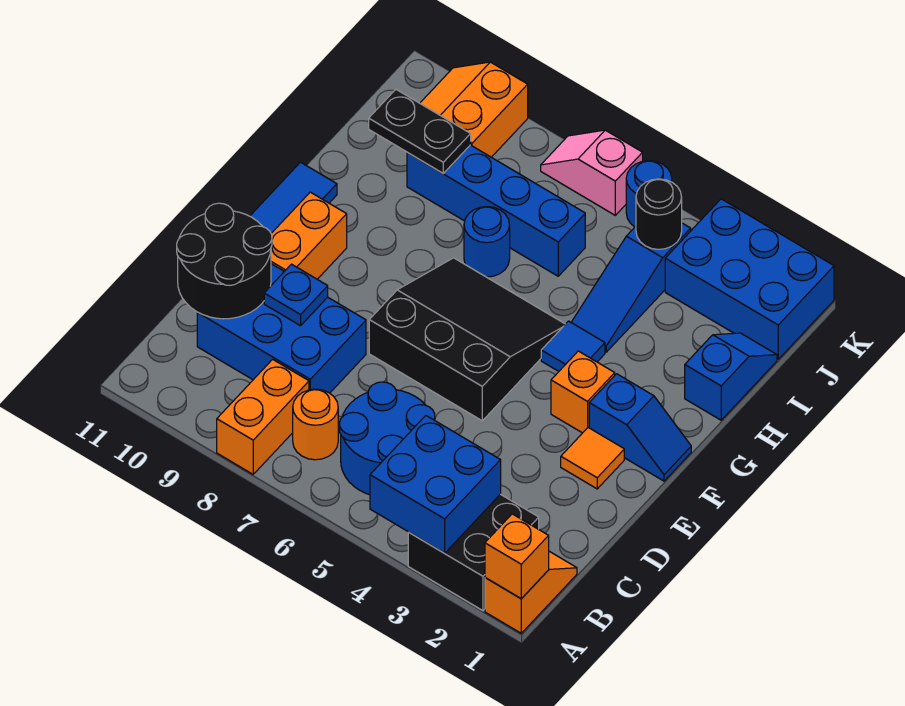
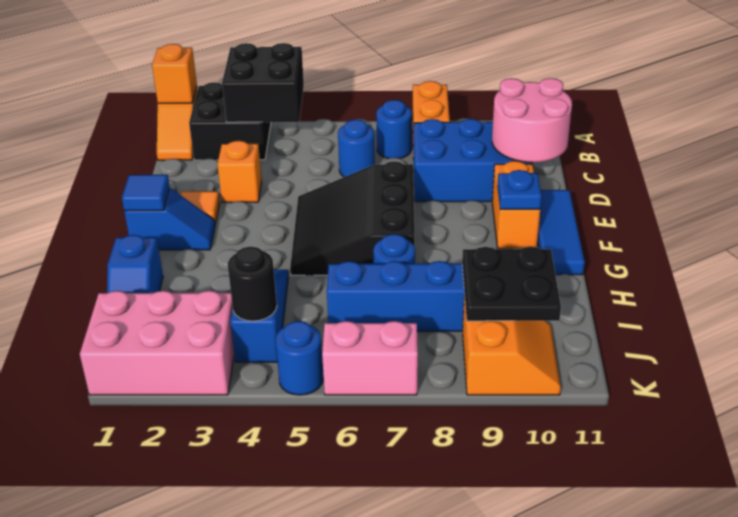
blue brick A3:B4 level 2 -> black brick A3:B4 level 2
blue round brick B5:C6 level 1 -> blue round brick C6 level 1
orange round brick B7 level 1 -> blue round brick B7 level 1
black round brick C10:D11 level 2 -> pink round brick C10:D11 level 2
blue plate D9 level 2 -> blue plate F10 level 2
black slope E5:G7 level 1 top E -> black slope E5:G7 level 1 top 7
blue slope F1:F2 level 1 top 2 -> blue slope F1:F2 level 1 top 1
orange brick F3 level 1 -> orange brick D3 level 1
blue tile G4 level 1 -> blue tile F1 level 2
black plate I9:I10 level 2 -> black plate I9:J10 level 2
blue brick J1:K3 level 1 -> pink brick J1:K3 level 1
pink slope K6:K7 level 1 top 6 -> pink brick K6:K7 level 1

